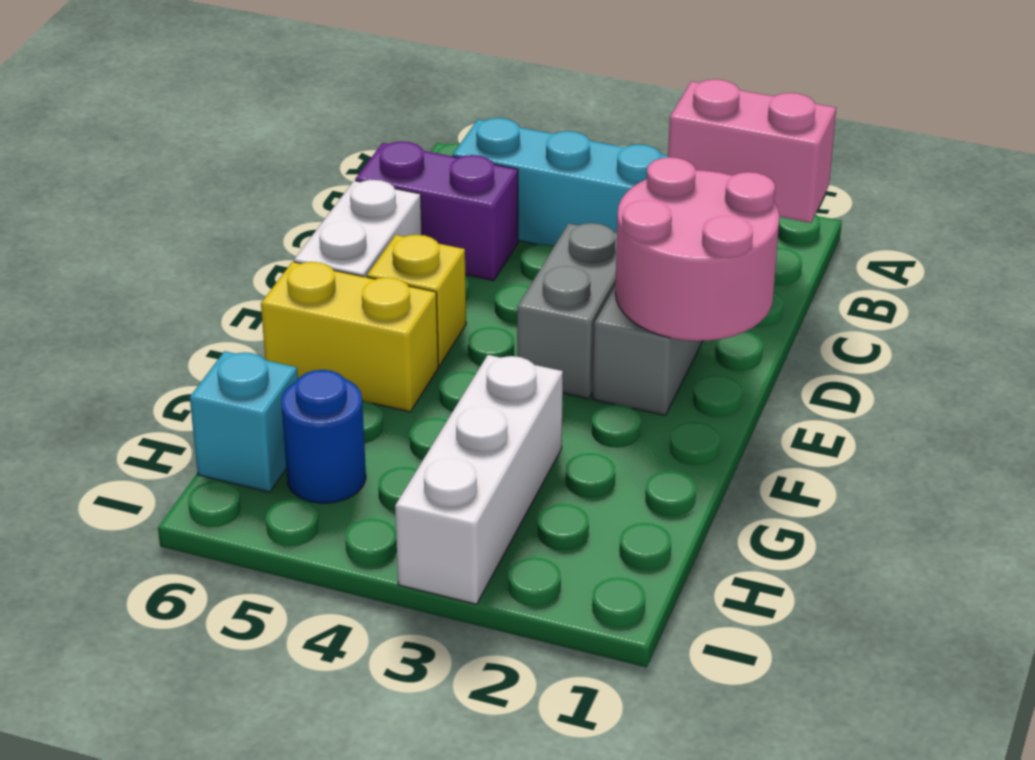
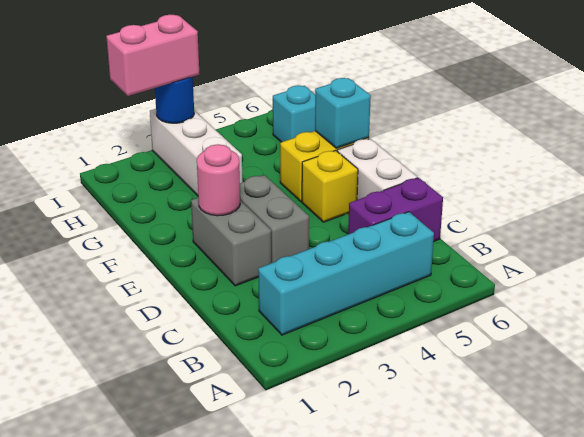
pink brick B1:B2 level 2 -> pink brick I2:I3 level 3
pink round brick D1:E2 level 2 -> pink round brick E2 level 2
none -> cyan brick F6 level 2
blue round brick H5 level 1 -> blue round brick I3 level 2

